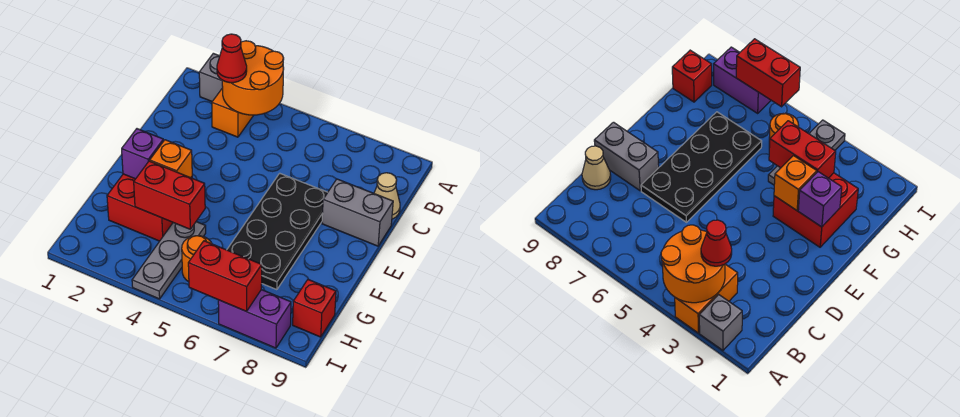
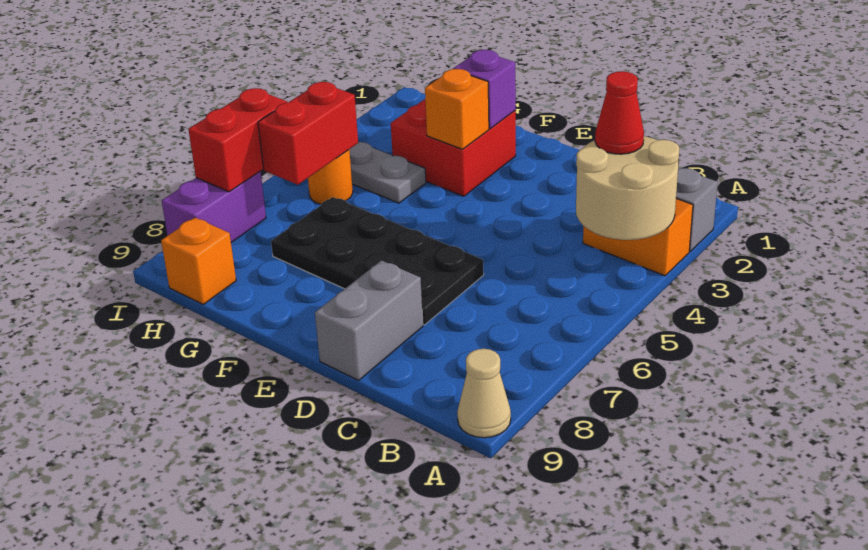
orange round brick A3:B4 level 2 -> tan round brick A3:B4 level 2
tan cone C9 level 1 -> tan cone A9 level 1
red brick G3:G4 level 2 -> red brick H5:H6 level 2
red brick H9 level 1 -> orange brick H9 level 1

